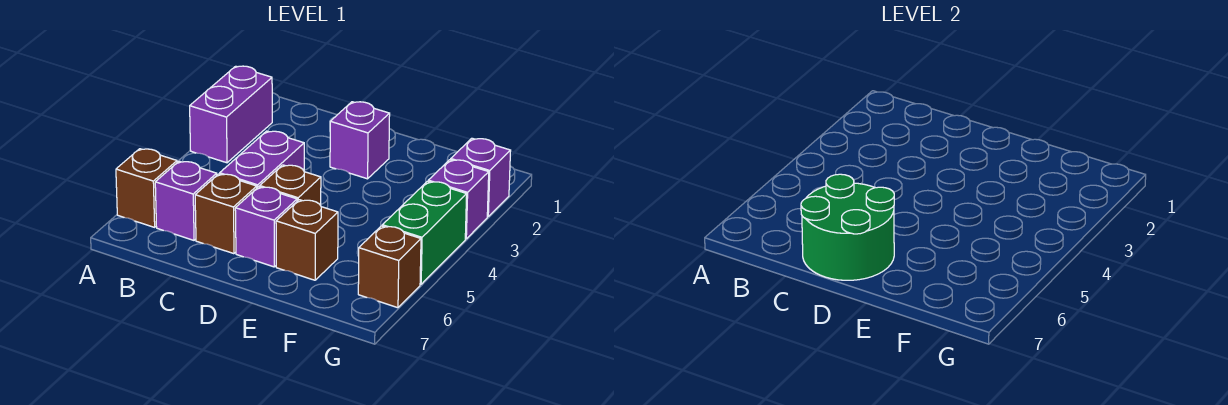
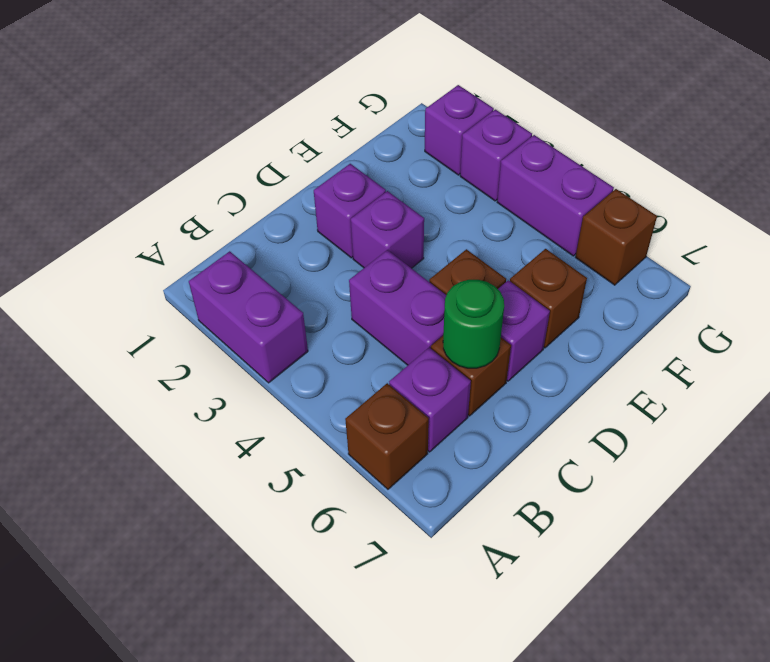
green round brick C6:D7 level 2 -> green round brick C6 level 2
none -> purple brick D3 level 1
green brick G4:G5 level 1 -> purple brick G4:G5 level 1

